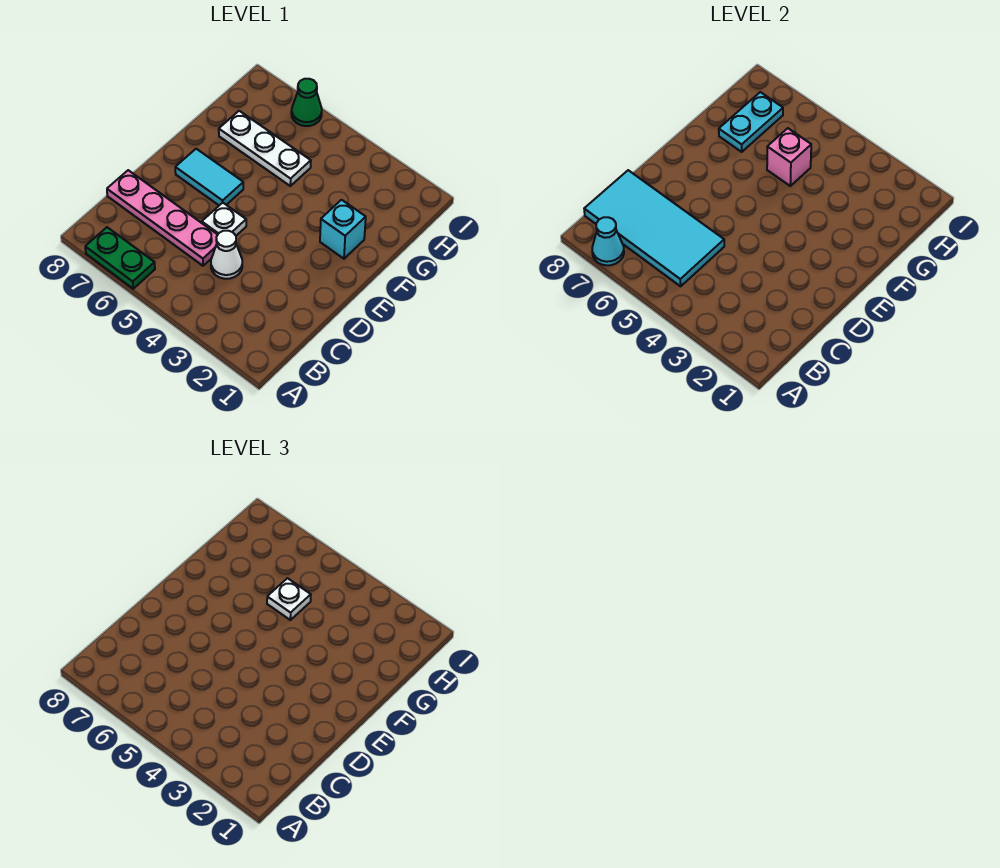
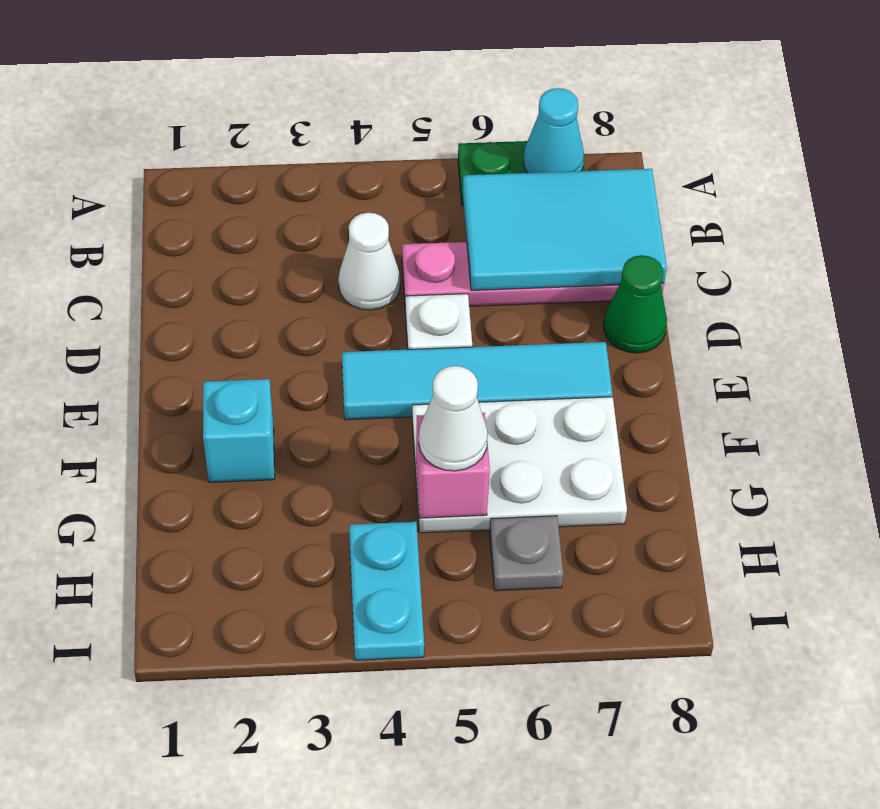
cyan tile B5:C8 level 2 -> cyan tile B6:C8 level 2
cyan tile E6:E7 level 1 -> cyan tile E4:E7 level 1
white plate G5:G7 level 1 -> white plate F5:G7 level 1
white plate G5 level 3 -> white cone G5 level 3
cyan plate G7:H7 level 2 -> cyan plate H4:I4 level 1
none -> grey plate H6 level 1
green cone I6 level 1 -> green cone D8 level 1

